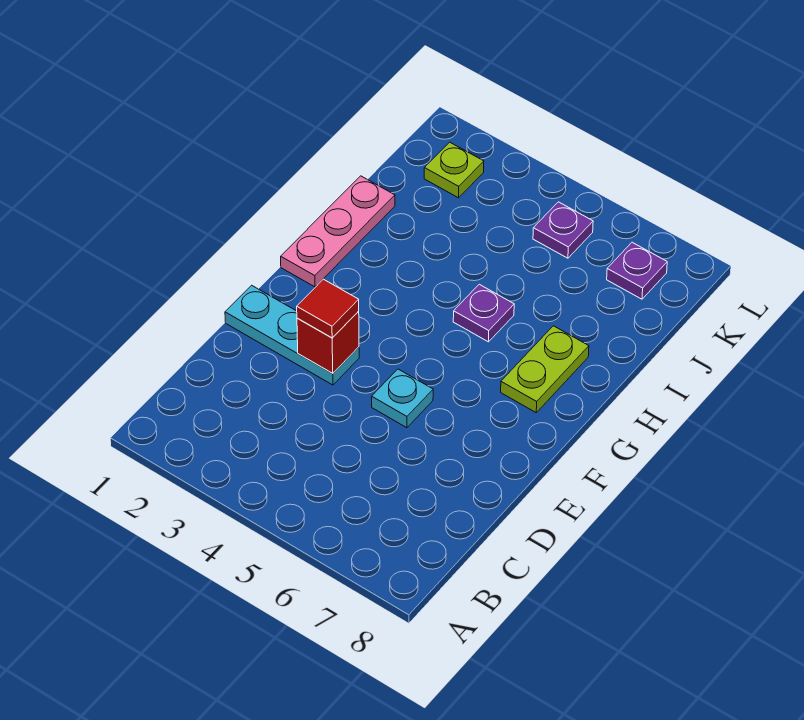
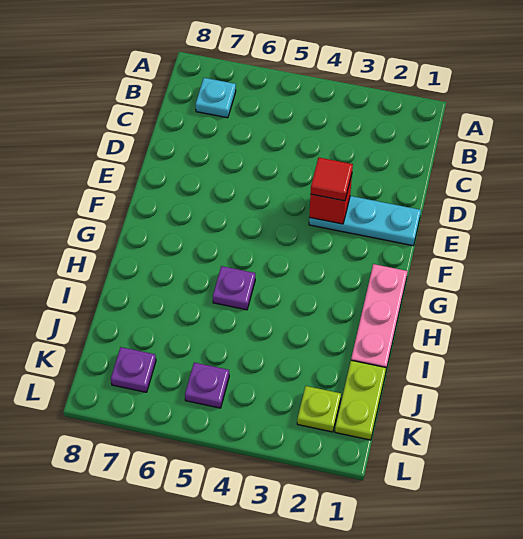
cyan plate E5 level 1 -> cyan plate B7 level 1
lime plate G7:H7 level 1 -> lime plate J1:K1 level 1

